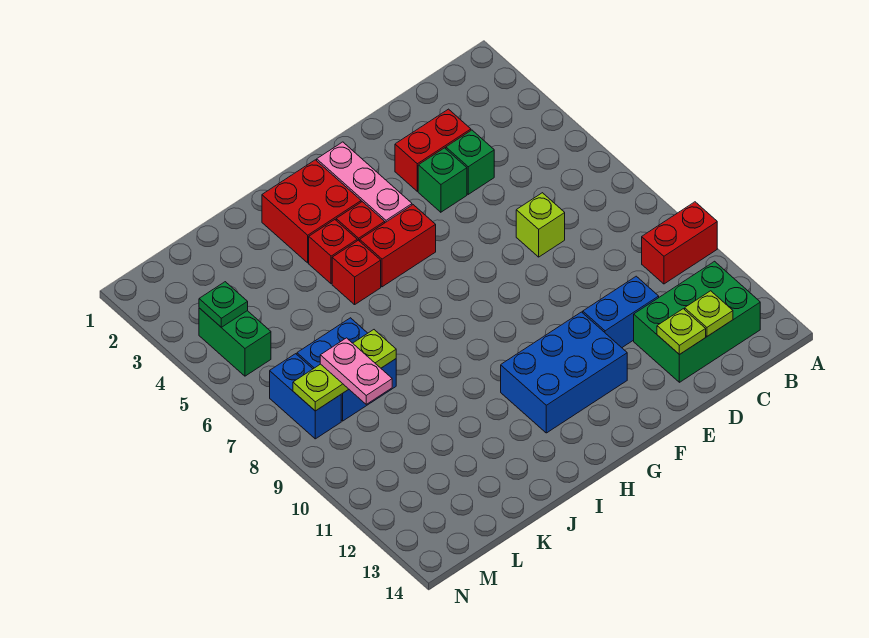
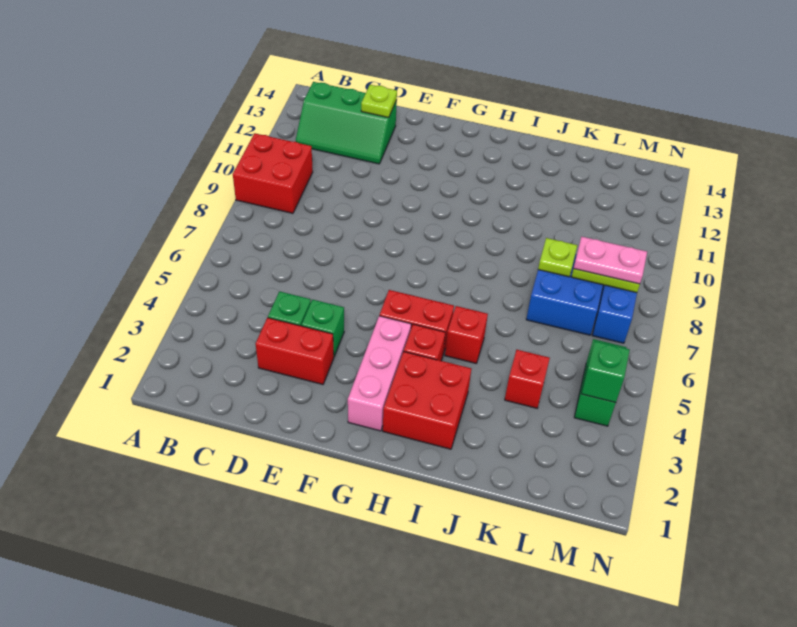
red brick A10:B10 level 1 -> red brick A9:B10 level 1
green brick B12:D13 level 1 -> green slope B12:D13 level 1 top 13
lime plate C13 level 2 -> none
lime brick D7 level 1 -> none
blue brick D11:E11 level 1 -> none
blue brick F11:H12 level 1 -> none
red brick I4 level 1 -> red brick K4 level 1
pink plate L8:L9 level 3 -> pink plate L8:M8 level 3
green plate M4 level 2 -> green brick M4 level 2

